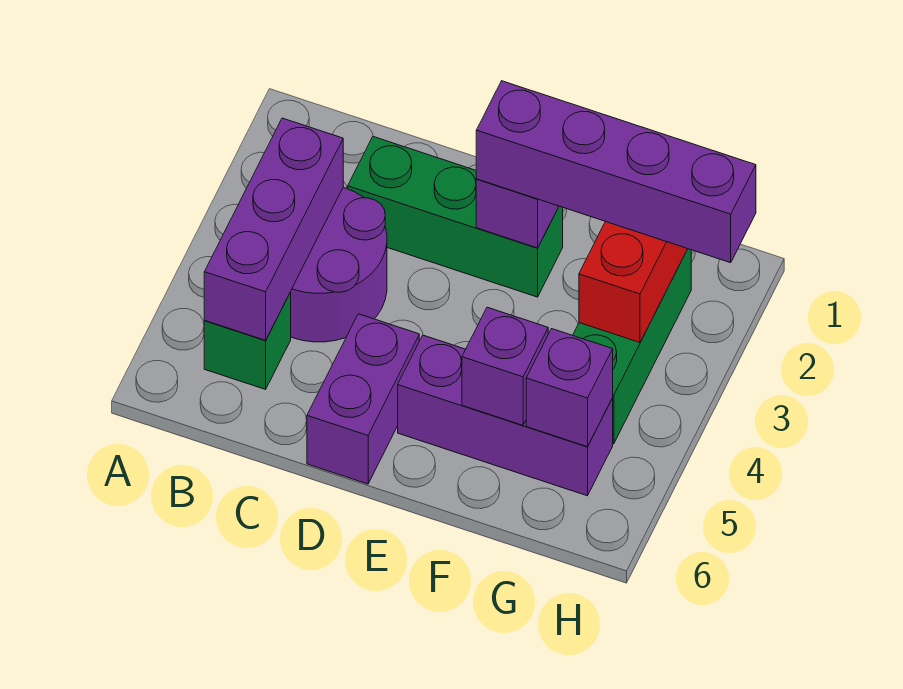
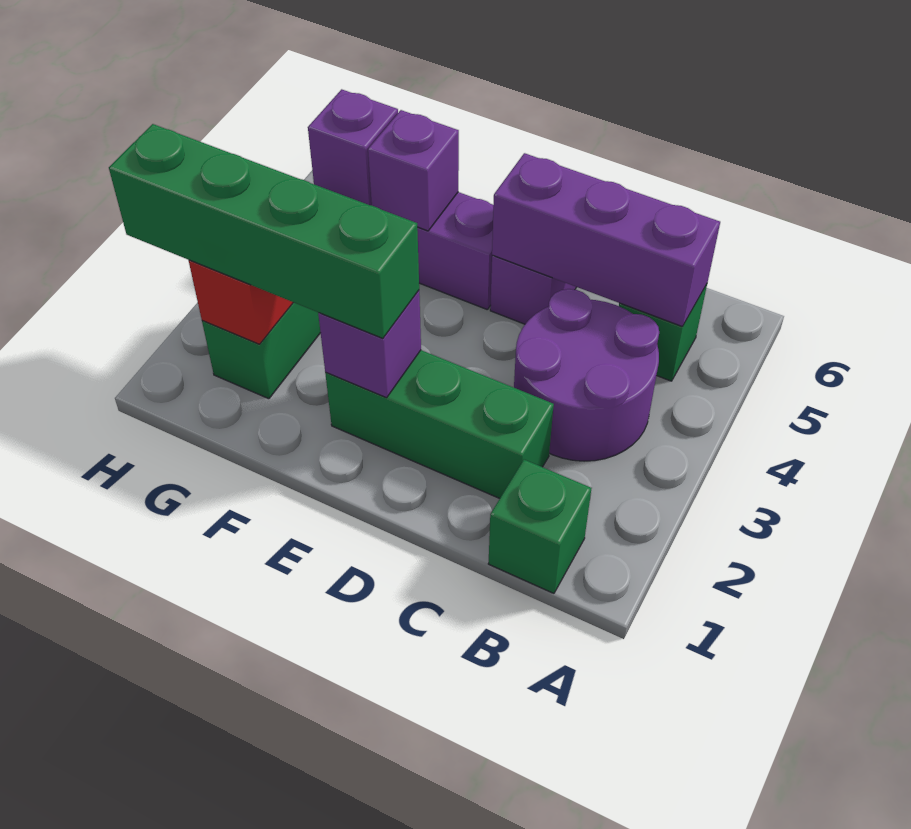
none -> green brick B1 level 1
purple brick B3:B5 level 2 -> purple brick B5:D5 level 2
purple brick E2:H2 level 3 -> green brick E2:H2 level 3

